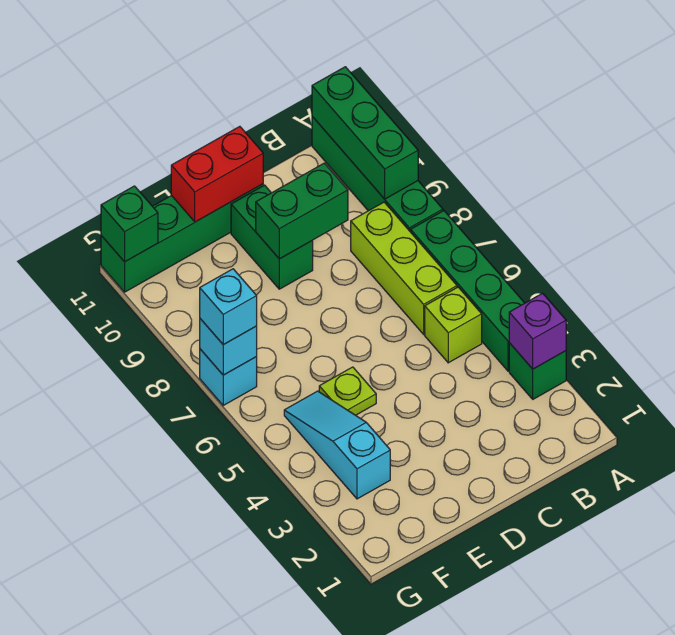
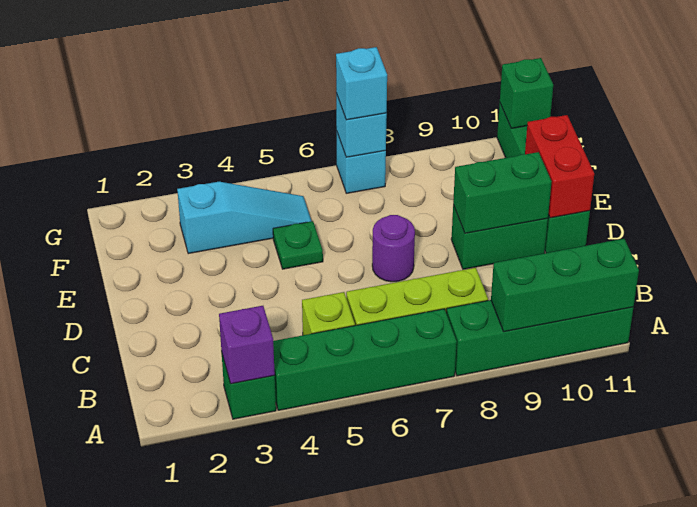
green brick C9:D9 level 2 -> green brick D9:D10 level 2
none -> purple round brick D7 level 1
lime plate E5 level 1 -> green plate E5 level 1

